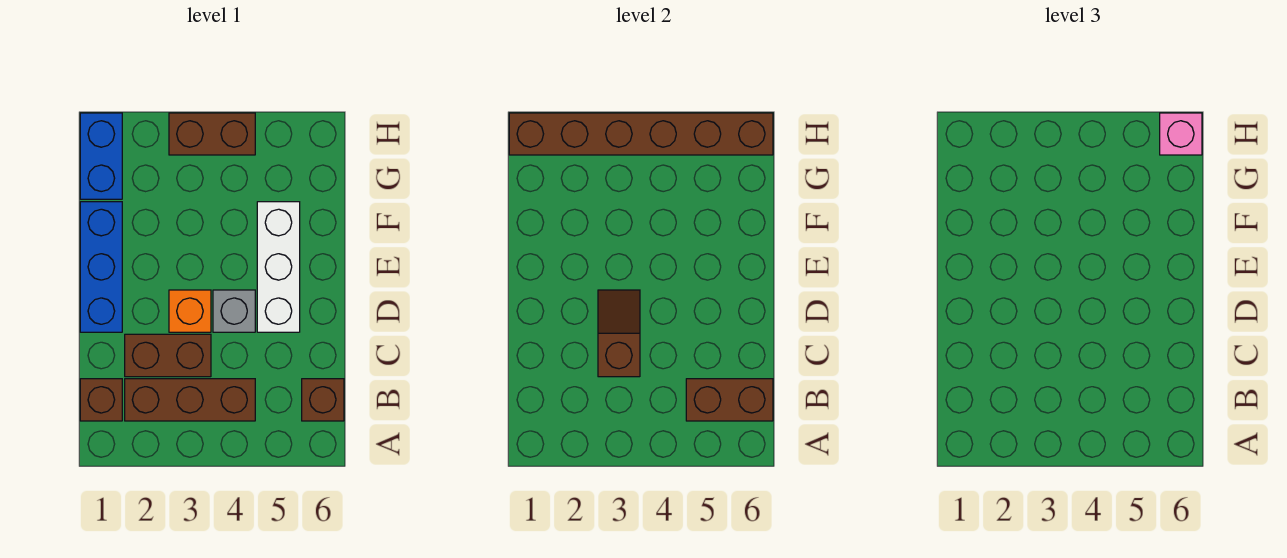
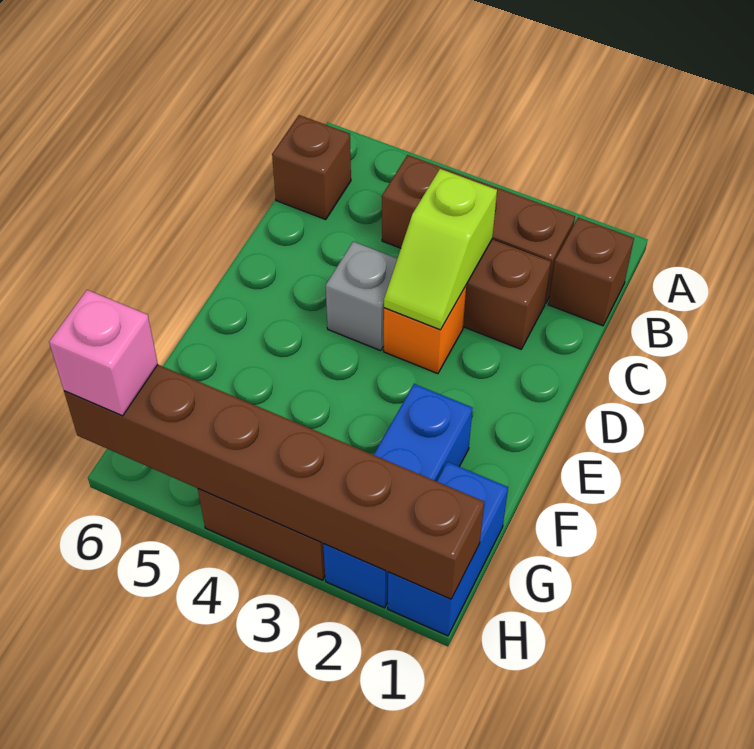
brown brick B5:B6 level 2 -> none
brown slope C3:D3 level 2 top C -> lime slope C3:D3 level 2 top C
blue brick D1:F1 level 1 -> blue brick F2:H2 level 1
white brick D5:F5 level 1 -> none

